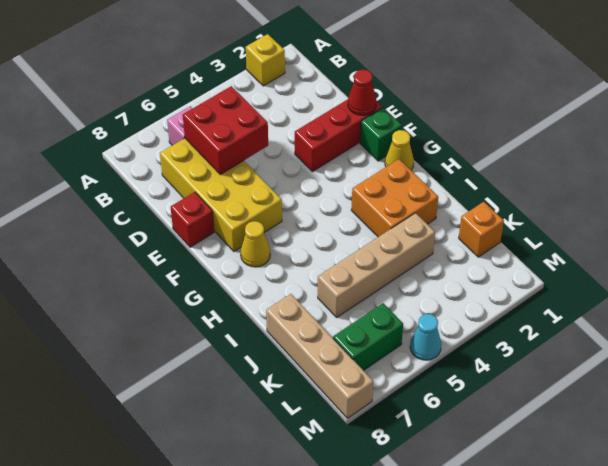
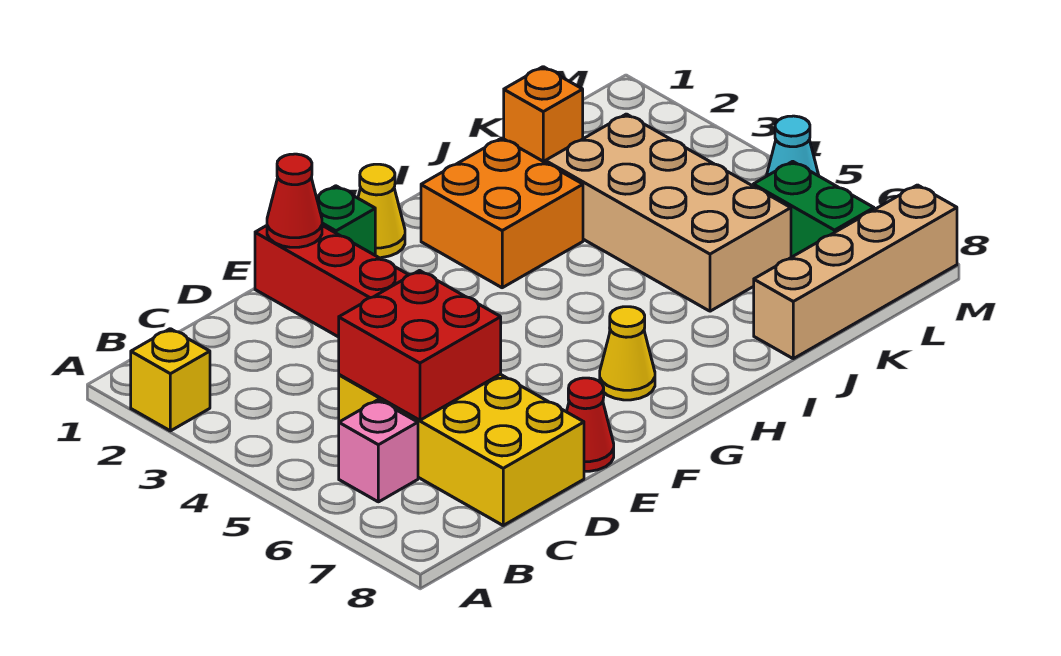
yellow brick C6:F7 level 1 -> yellow brick C5:D8 level 1
red brick E8 level 1 -> red cone E8 level 1
tan brick J3:J6 level 1 -> tan brick J3:K6 level 1

